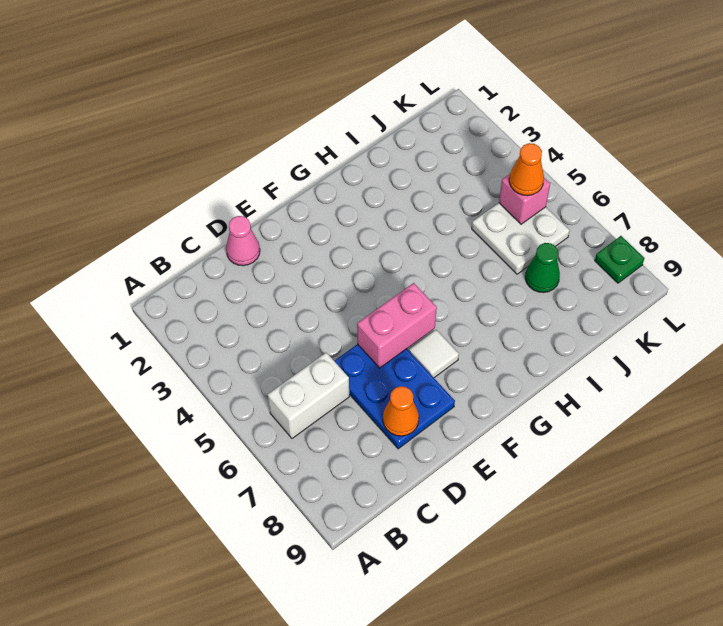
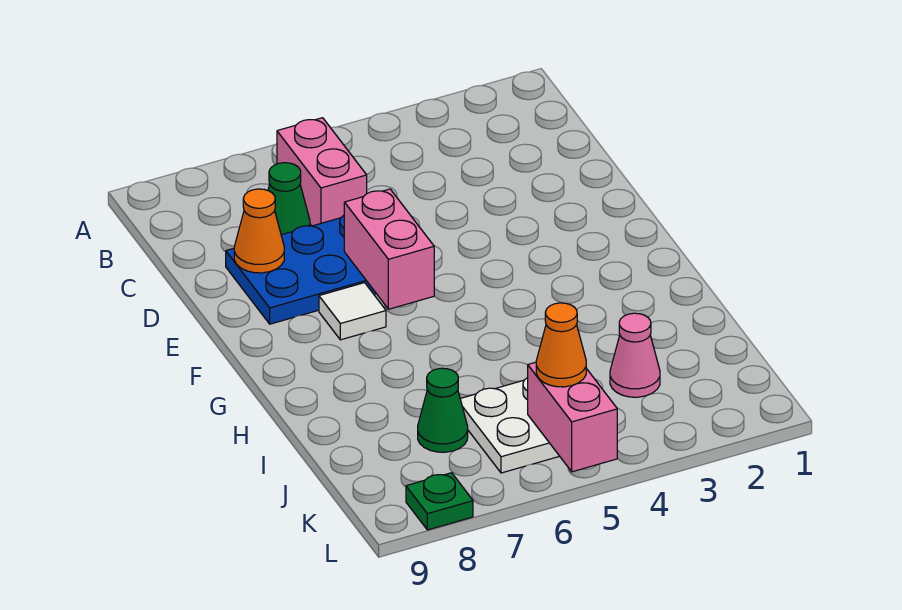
white brick B6:C6 level 1 -> pink brick B6:C6 level 1
none -> green cone C7 level 1
pink cone D1 level 1 -> pink cone J3 level 1
pink brick K5 level 2 -> pink brick K5:L5 level 2

